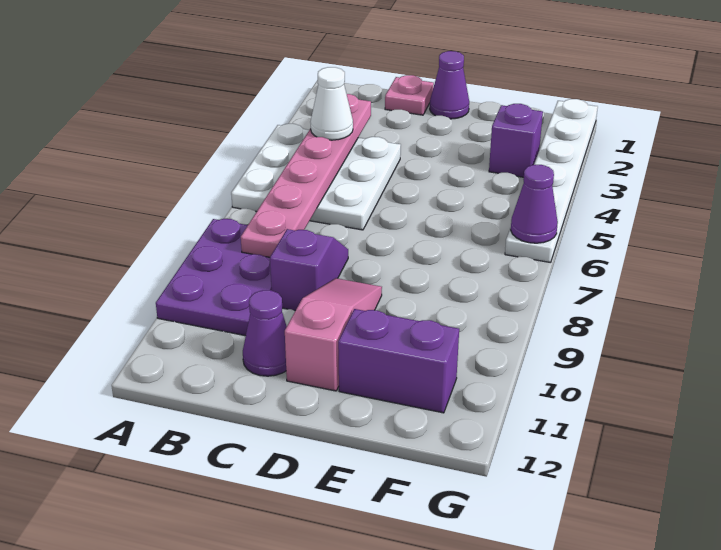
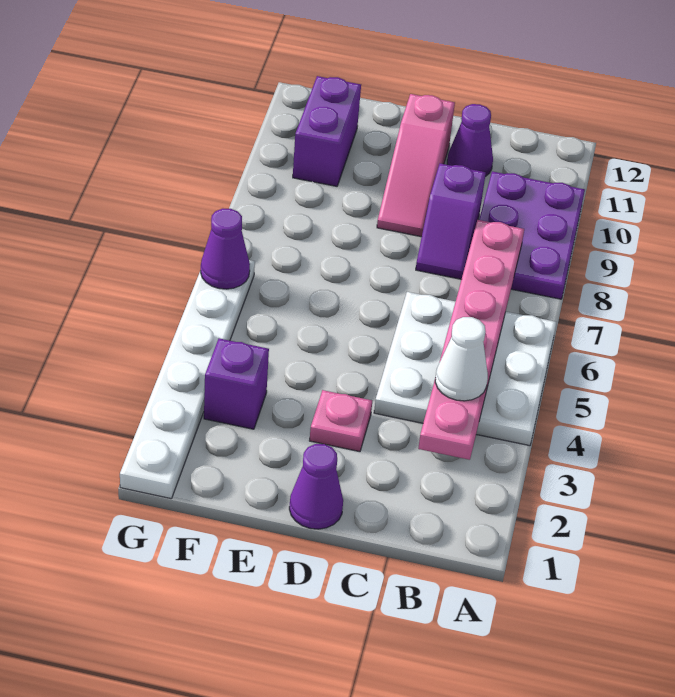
pink plate C1 level 1 -> pink plate D3 level 1
purple brick E11:F11 level 1 -> purple brick F10:F11 level 1

